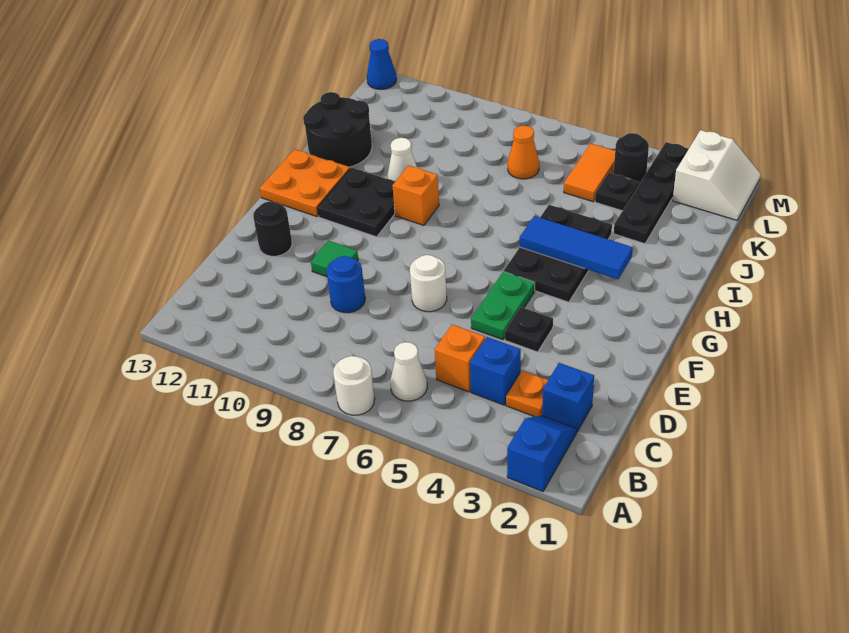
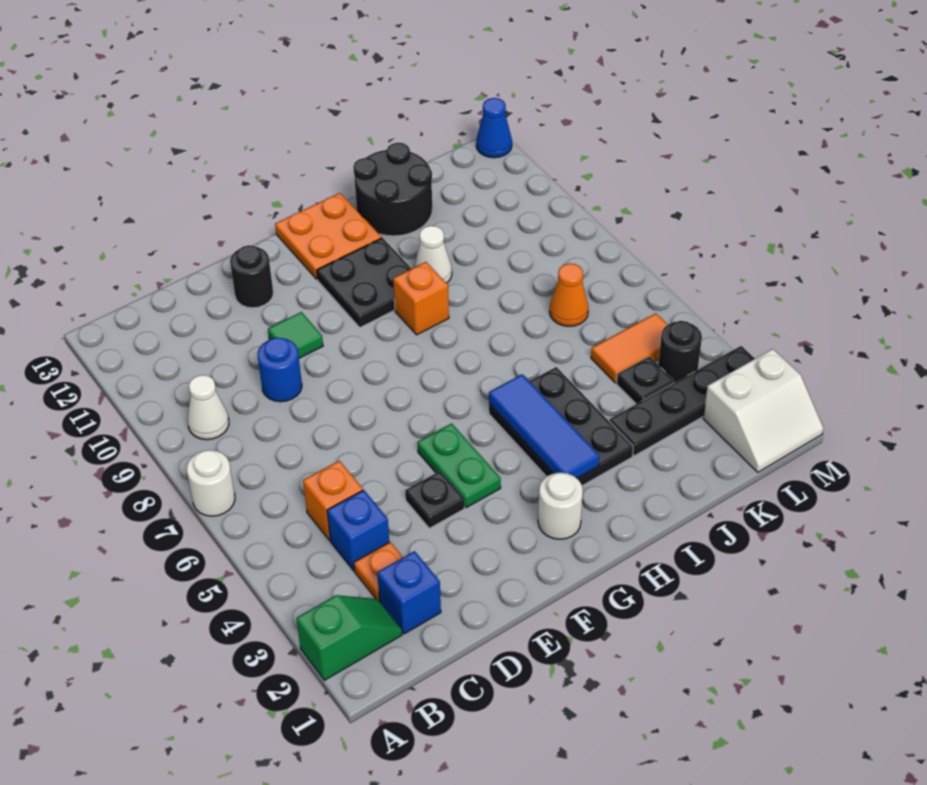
blue slope A2:B2 level 1 top A -> green slope A2:B2 level 1 top A
white cone B6 level 1 -> white cone B9 level 1
green plate E5:F5 level 1 -> green plate F4:F5 level 1
white round brick E7 level 1 -> white round brick G2 level 1
black plate G4:I5 level 1 -> black plate H3:I5 level 1

